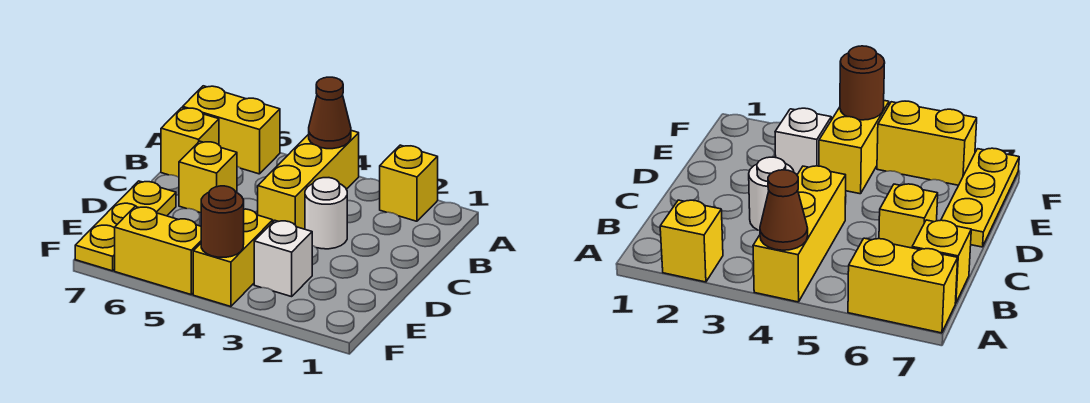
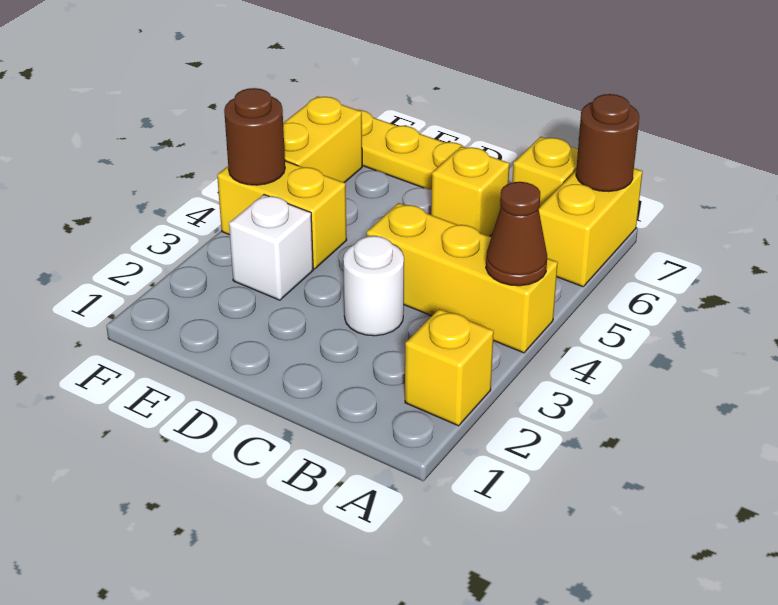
none -> brown round brick A7 level 2

